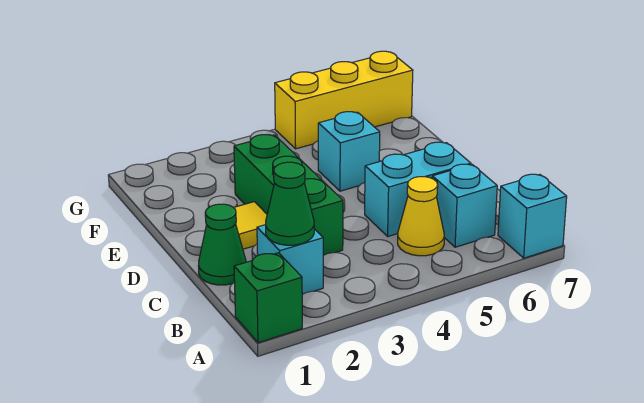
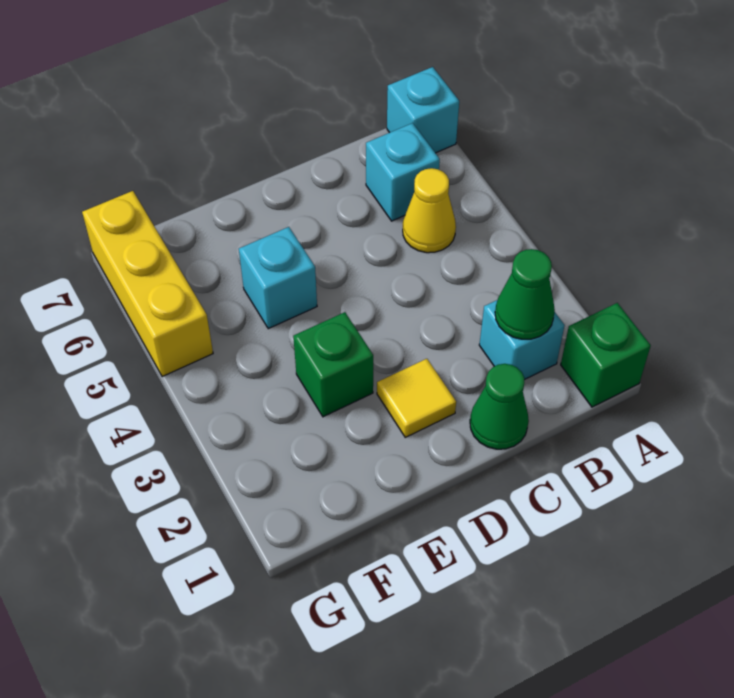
green brick C3:E3 level 1 -> green brick E3 level 1
cyan brick C5:C6 level 1 -> none

